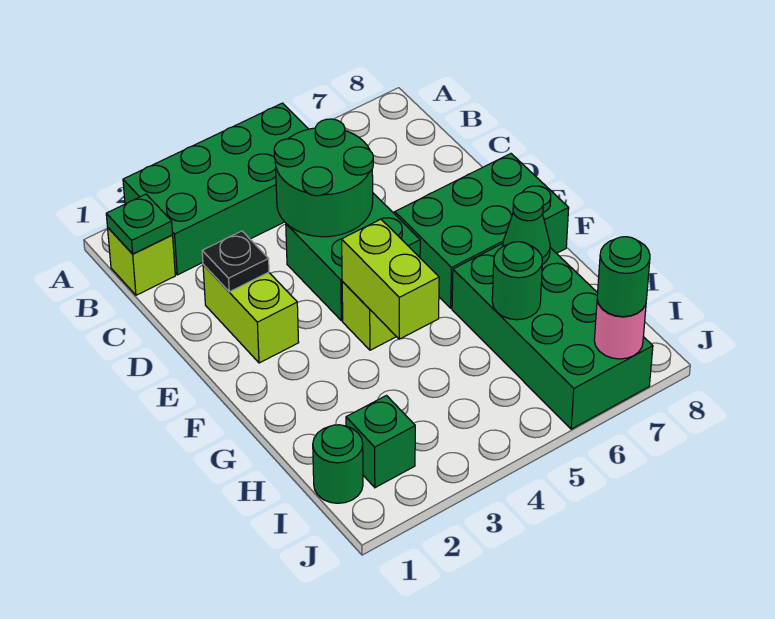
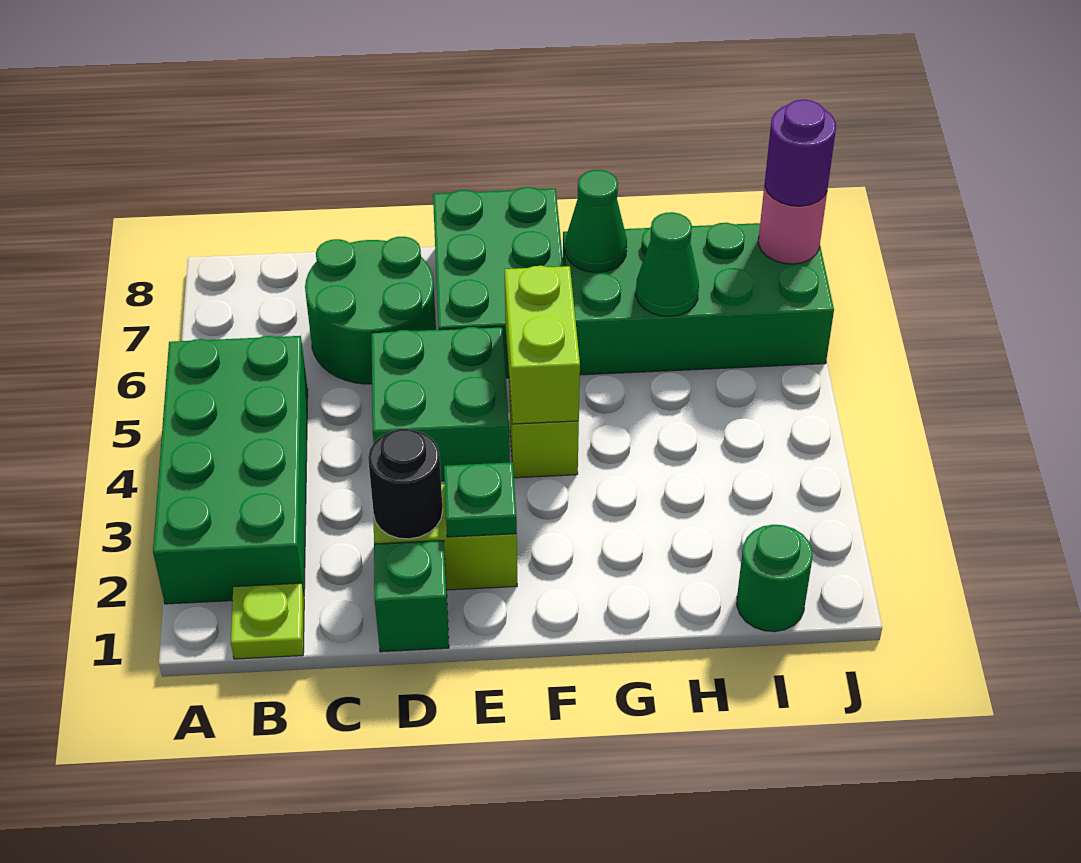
lime brick B1 level 1 -> lime plate B1 level 1
green plate B1 level 2 -> green plate E2 level 2
green round brick C4:D5 level 2 -> green round brick C6:D7 level 1
black plate D2 level 2 -> black round brick D2 level 2
lime brick F4:G4 level 2 -> lime brick F4:F5 level 2
green round brick H6 level 2 -> green cone H6 level 2
green brick I2 level 1 -> green brick D1 level 1
green round brick J7 level 3 -> purple round brick J7 level 3

